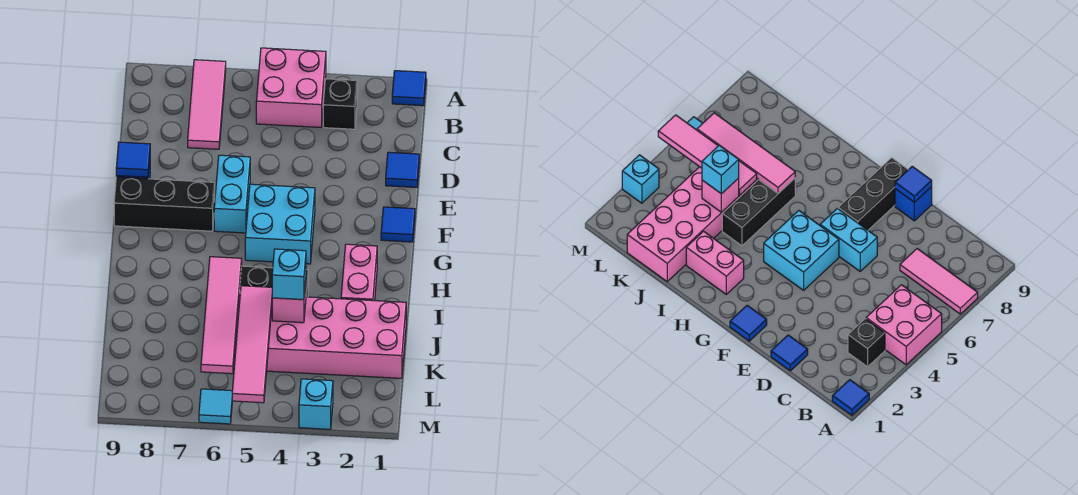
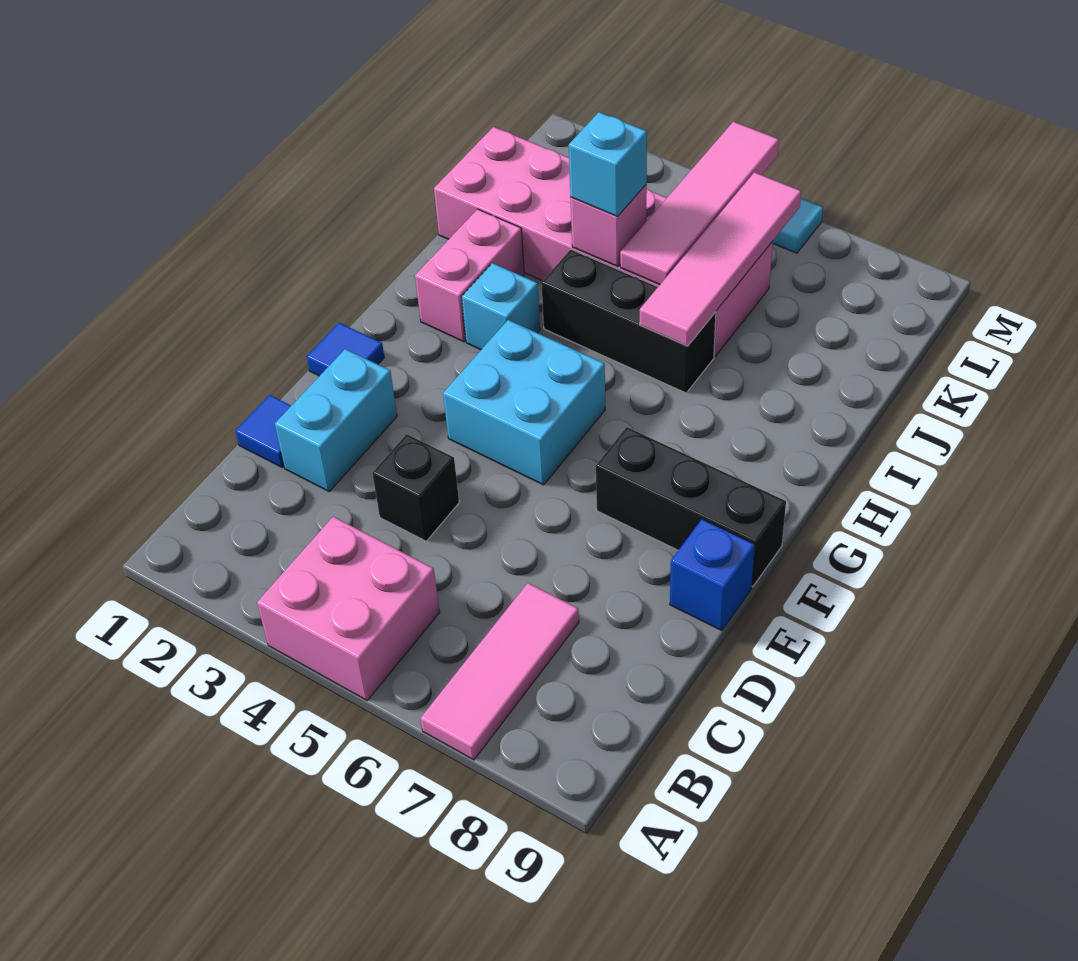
blue tile A1 level 1 -> none
black brick B3 level 1 -> black brick D4 level 1
cyan brick E6:F6 level 1 -> cyan brick D2:E2 level 1
blue tile E9 level 2 -> none
cyan brick M3 level 1 -> cyan brick H3 level 1

